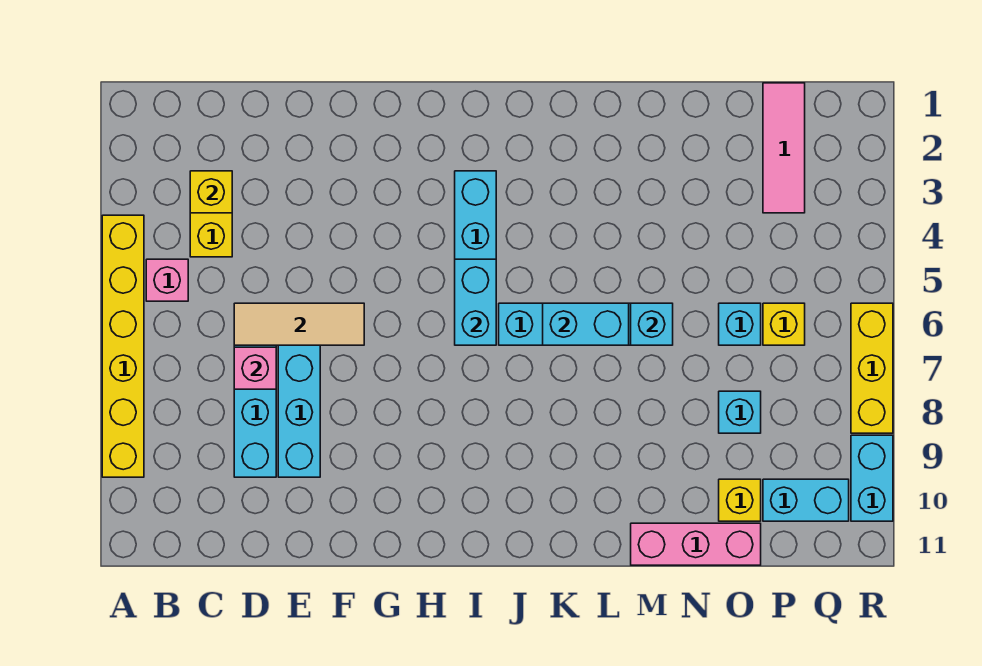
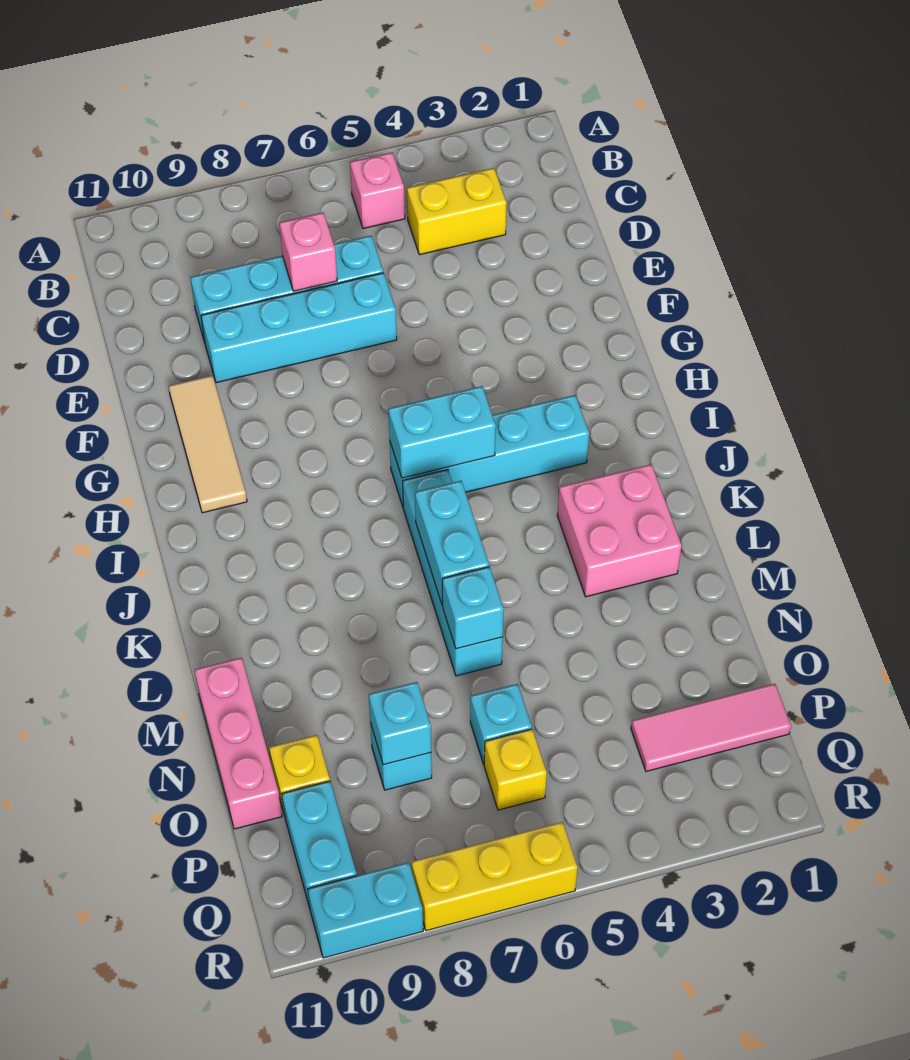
yellow brick A4:A9 level 1 -> none
yellow brick C3 level 2 -> none
tan tile D6:F6 level 2 -> tan tile F10:H10 level 1
none -> pink brick K2:L3 level 1
none -> cyan brick O8 level 2

